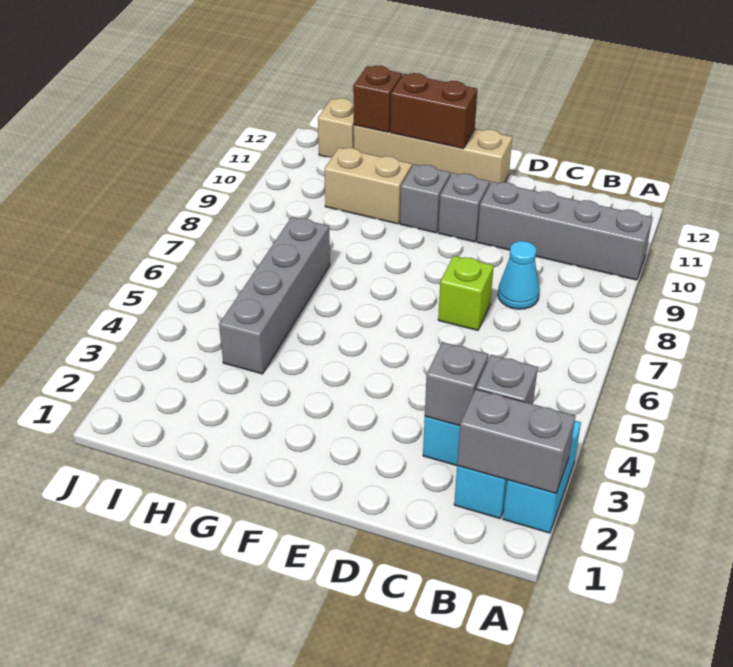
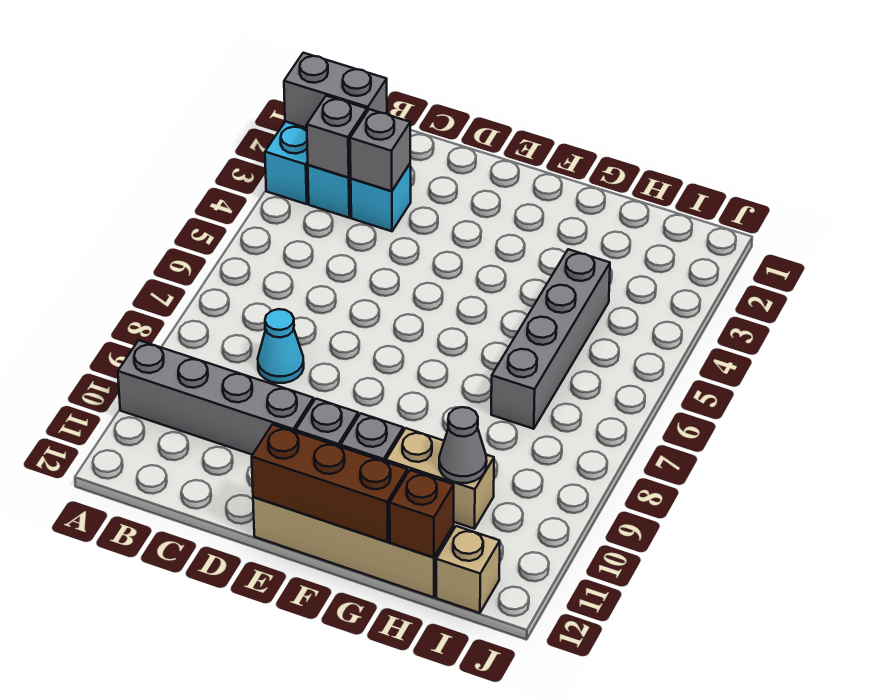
lime brick D7 level 1 -> none
brown brick F12:G12 level 2 -> brown brick E12:G12 level 2
none -> grey cone H10 level 2

